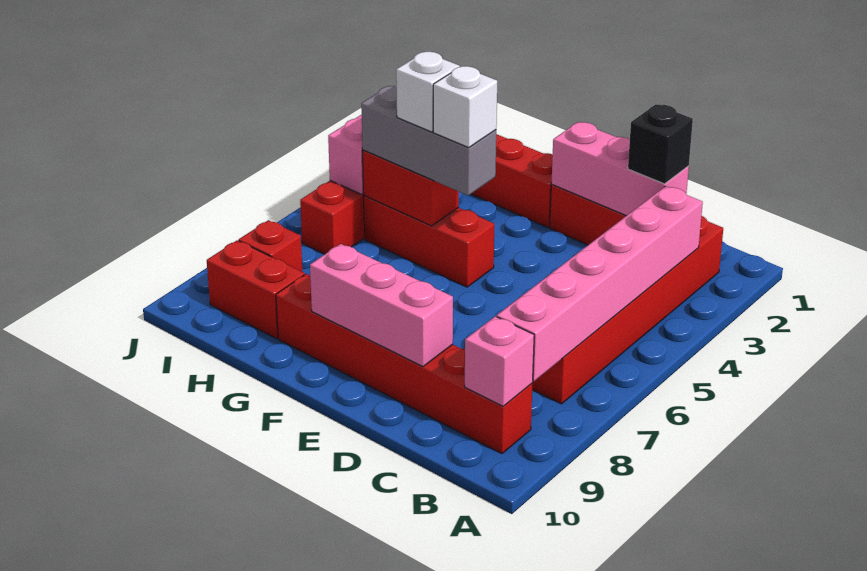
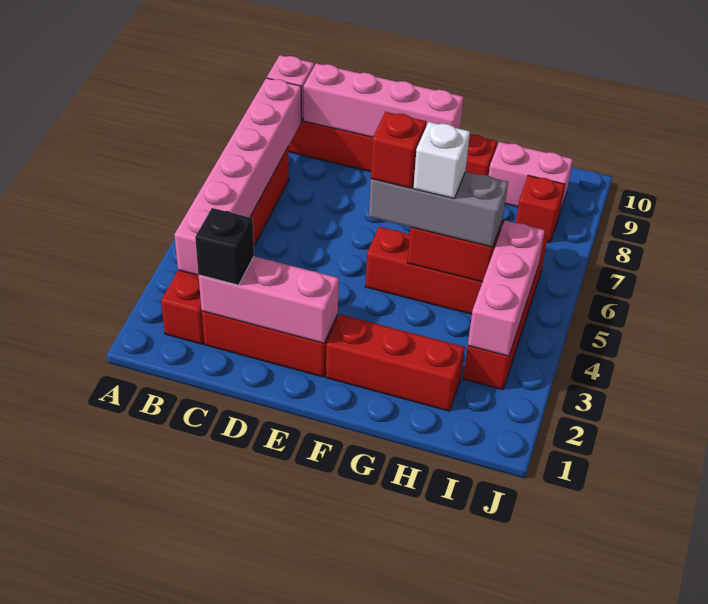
pink brick D9:F9 level 2 -> pink brick C9:F9 level 2
white brick F5 level 4 -> red brick F5 level 4
red brick H9:I9 level 1 -> pink brick H9:I9 level 1

